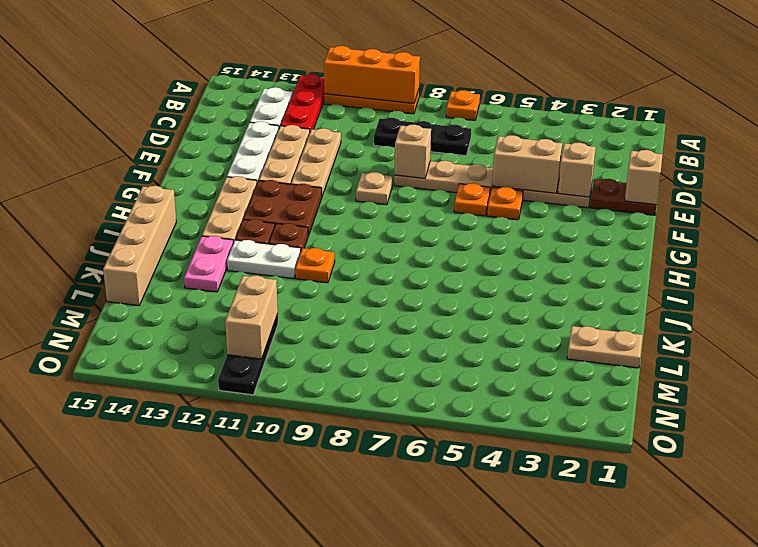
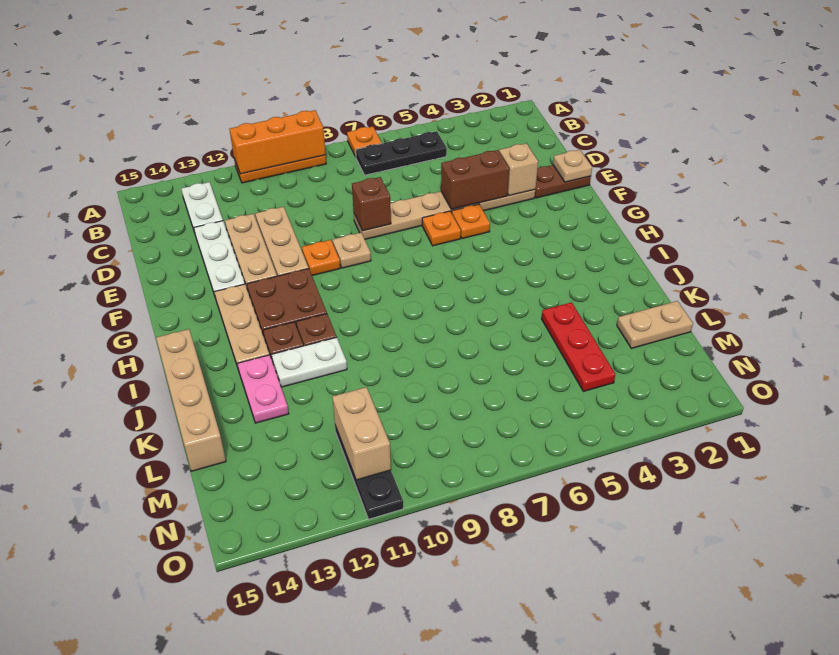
red plate A12:C12 level 1 -> red plate K4:M4 level 1
black plate C7:C9 level 1 -> black plate B5:B7 level 1
tan brick E1 level 2 -> tan plate E1 level 2
tan brick E4:E5 level 2 -> brown brick E4:E5 level 2
tan brick E8 level 2 -> brown brick E8 level 2
orange plate J10 level 1 -> orange plate F10 level 1

